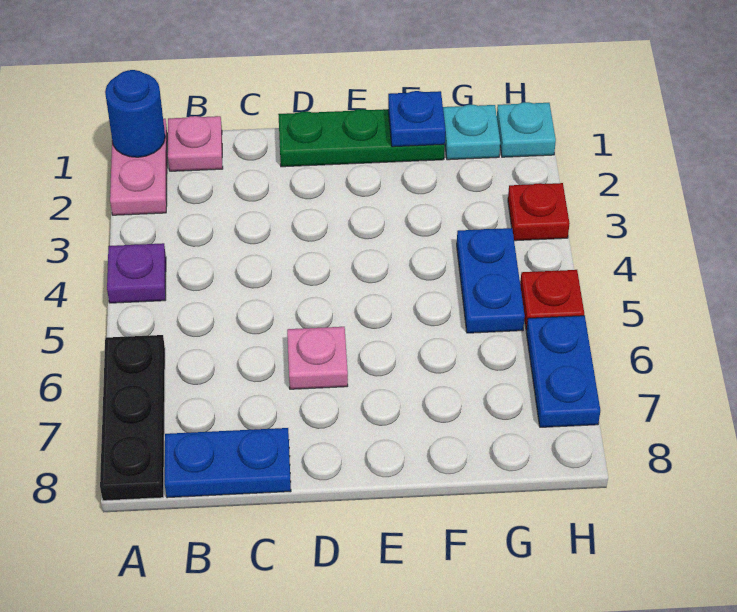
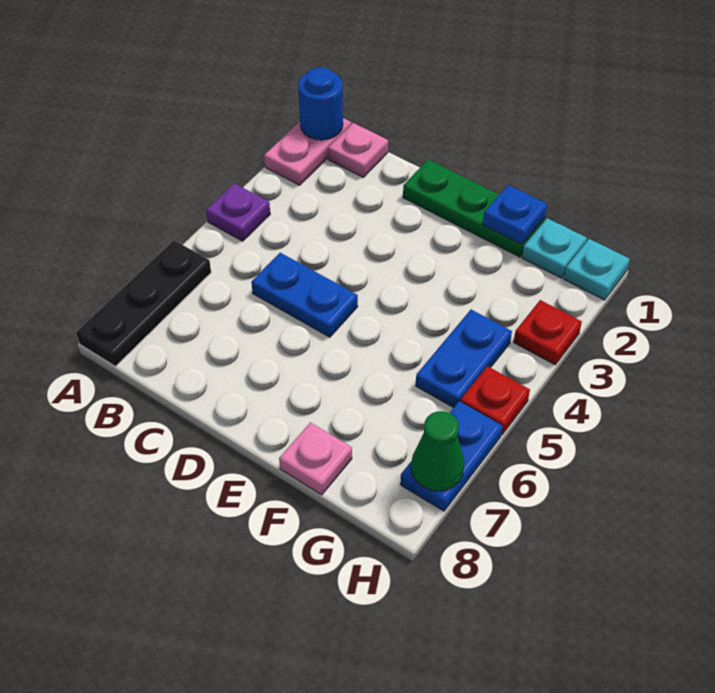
blue plate B8:C8 level 1 -> blue plate C5:D5 level 1
pink plate D6 level 1 -> pink plate F8 level 1
none -> green cone H7 level 2

